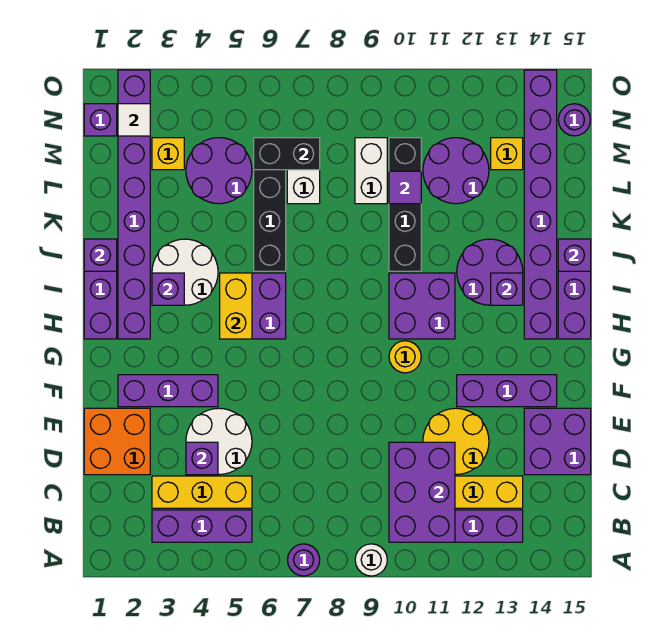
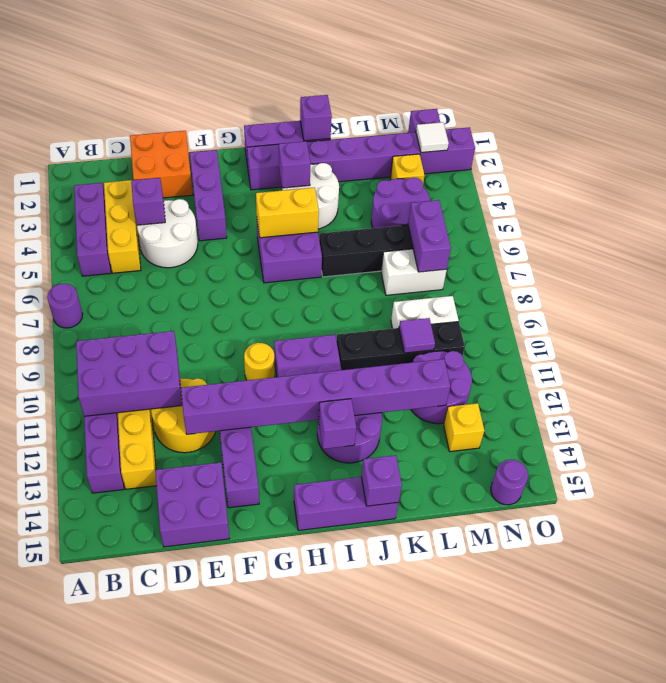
white round brick A9 level 1 -> none
purple brick H14:O14 level 1 -> purple brick E12:L12 level 2
black brick M6:M7 level 2 -> purple brick M6:M7 level 2

